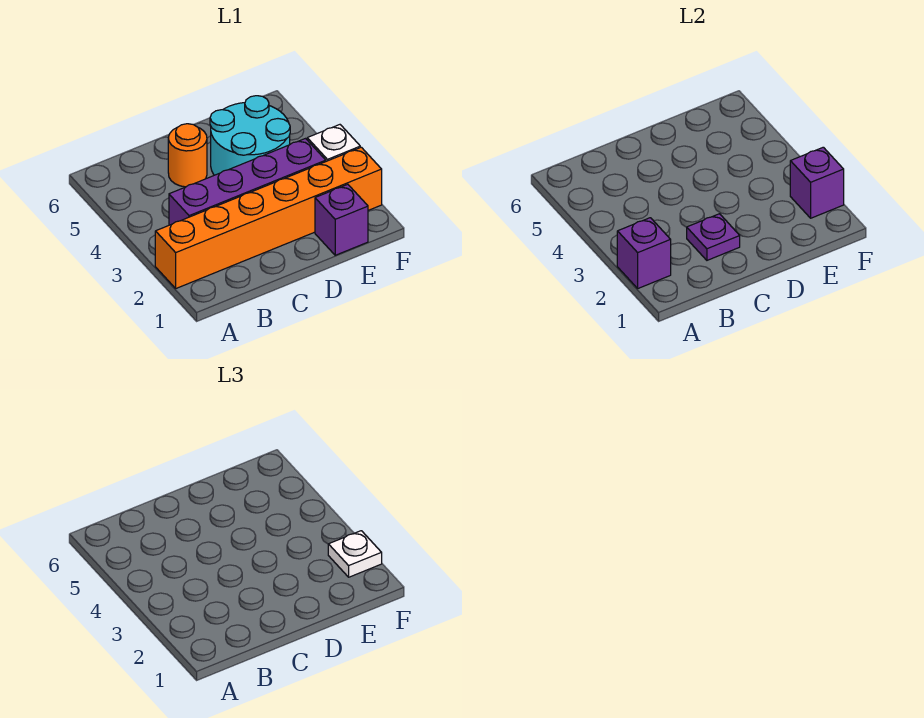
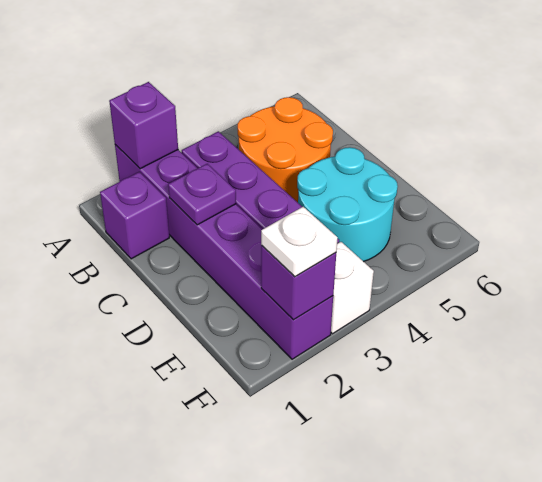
orange brick A2:F2 level 1 -> purple brick A2:F2 level 1
orange round brick C5 level 1 -> orange round brick B4:C5 level 1
purple brick E1 level 1 -> purple brick B1 level 1

